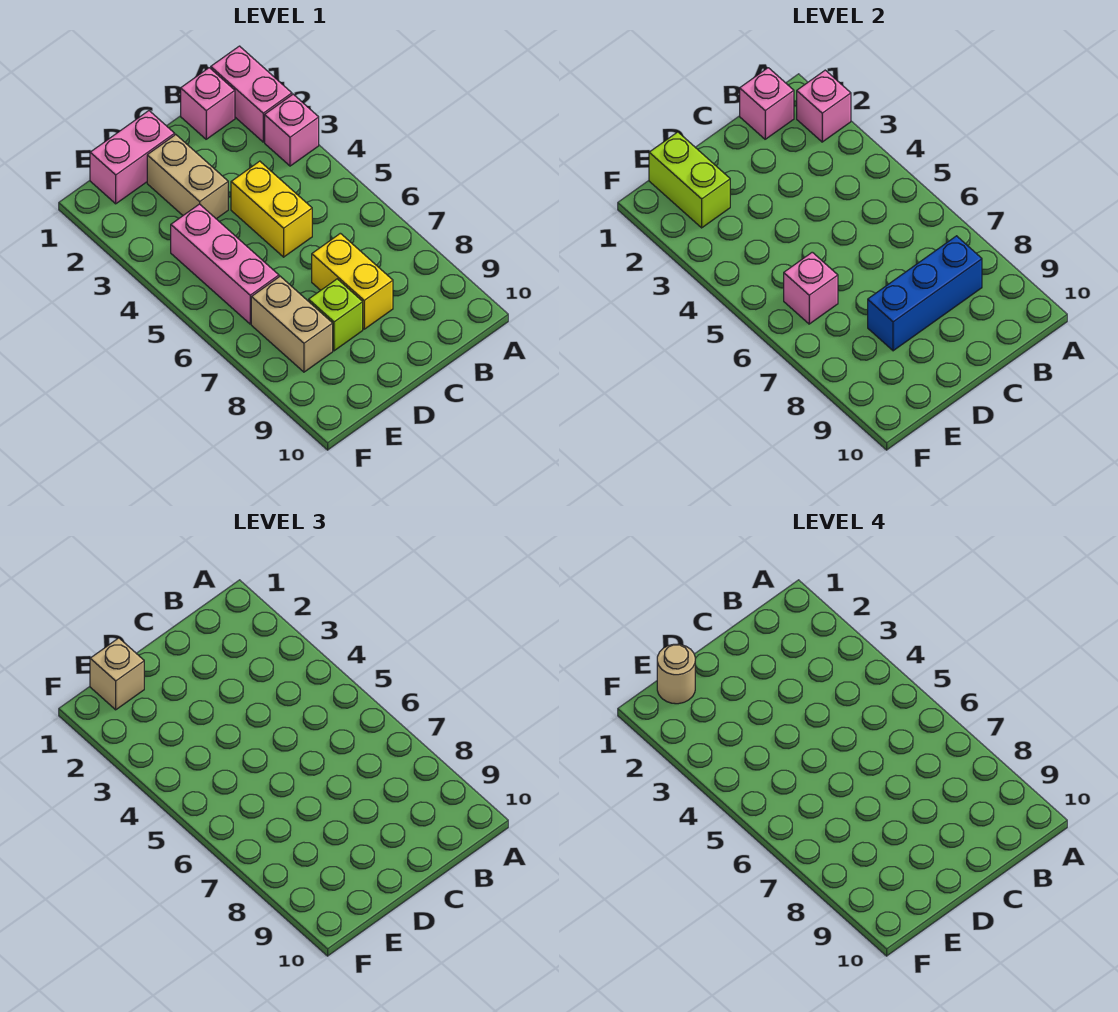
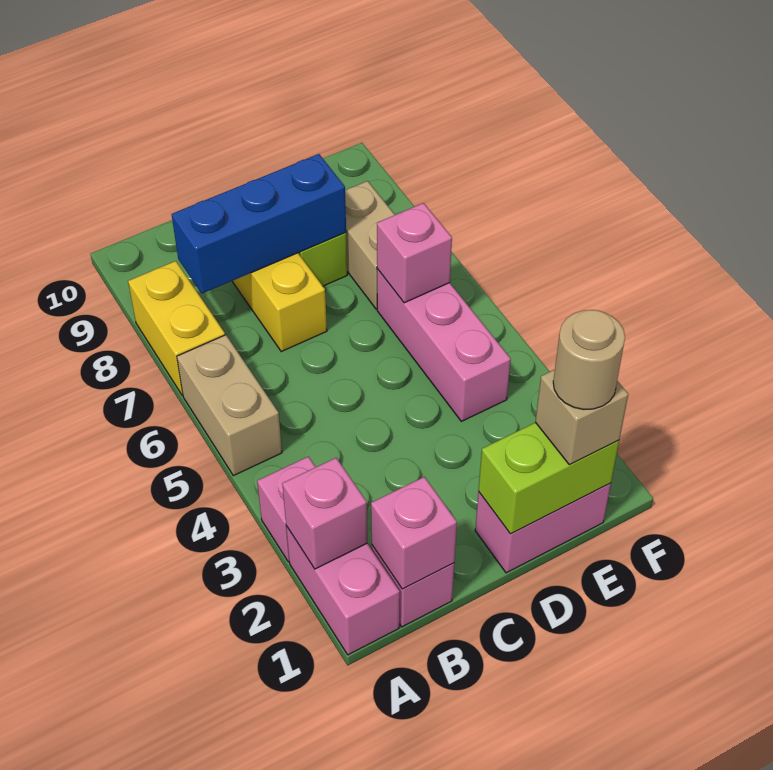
yellow brick C4:C5 level 1 -> yellow brick A7:A8 level 1
tan brick D2:D3 level 1 -> tan brick A5:A6 level 1
lime brick E1:E2 level 2 -> lime brick D1:E1 level 2

